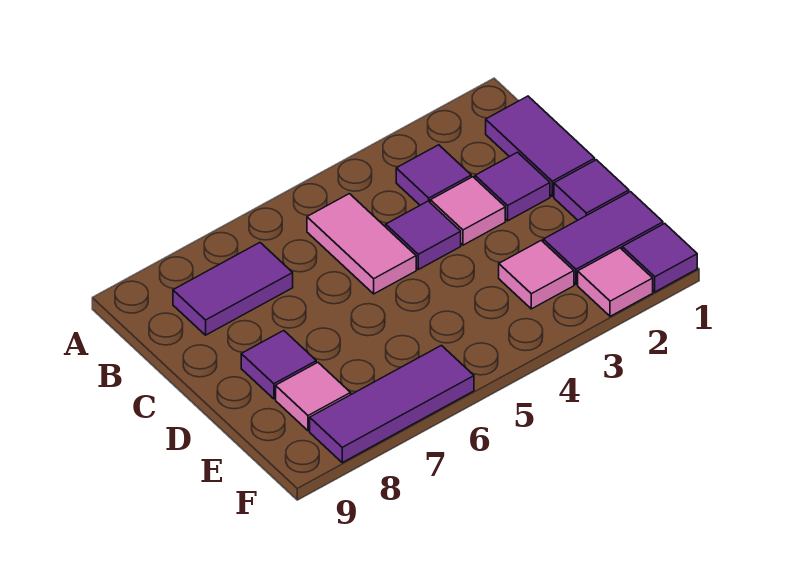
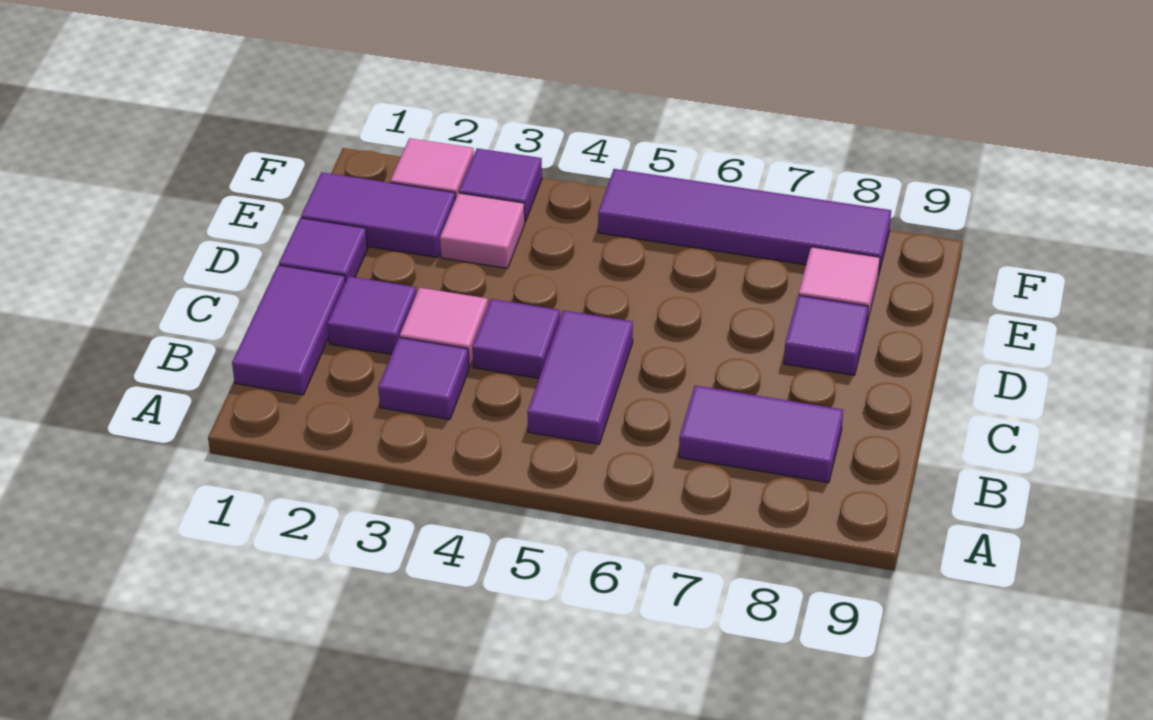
pink tile B5:C5 level 1 -> purple tile B5:C5 level 1
purple tile F1 level 1 -> purple tile F3 level 1
purple tile F6:F8 level 1 -> purple tile F5:F8 level 1

